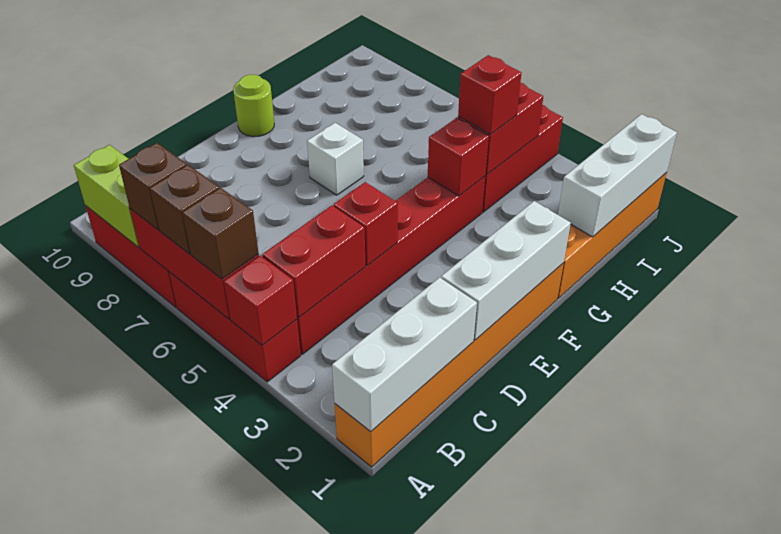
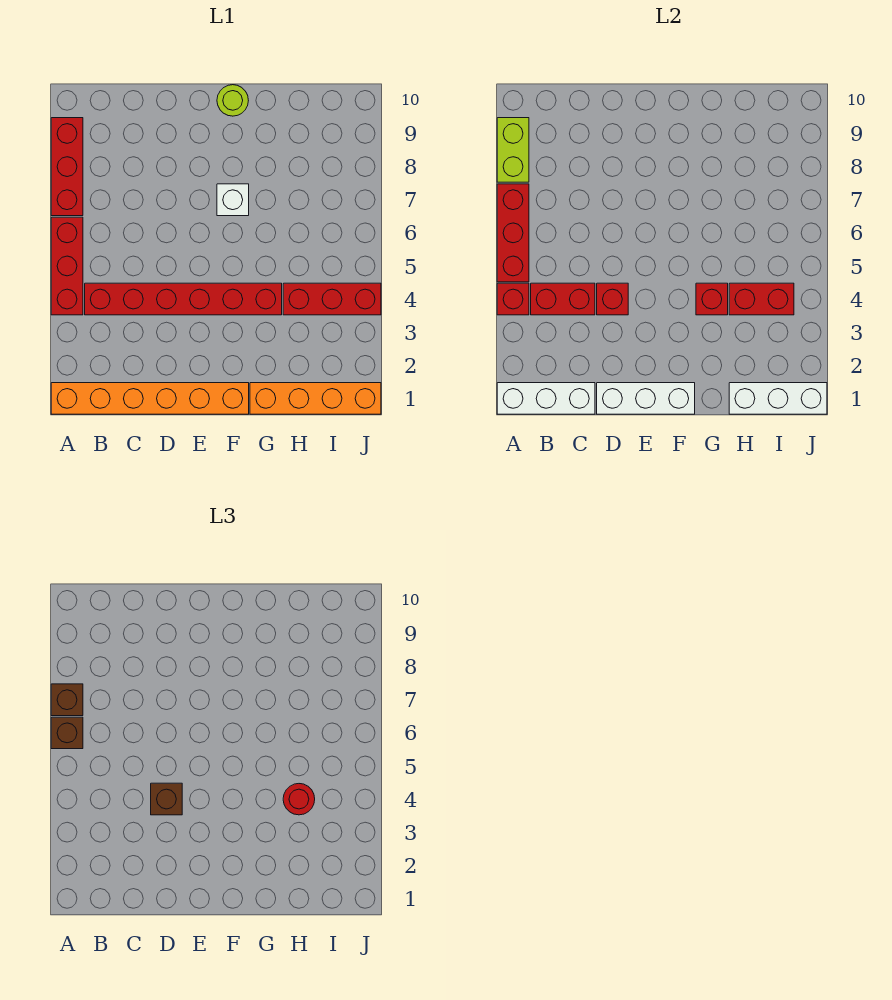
brown brick A5 level 3 -> brown brick D4 level 3
red brick H4 level 3 -> red round brick H4 level 3

